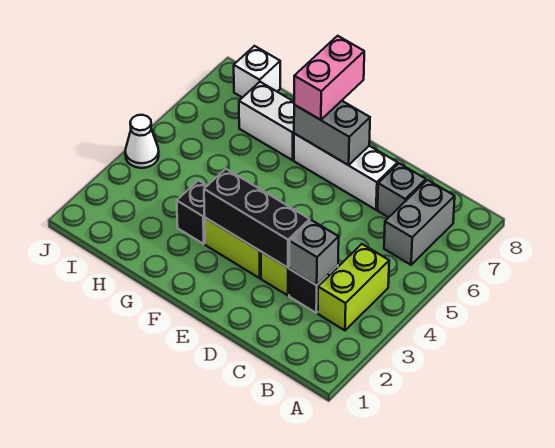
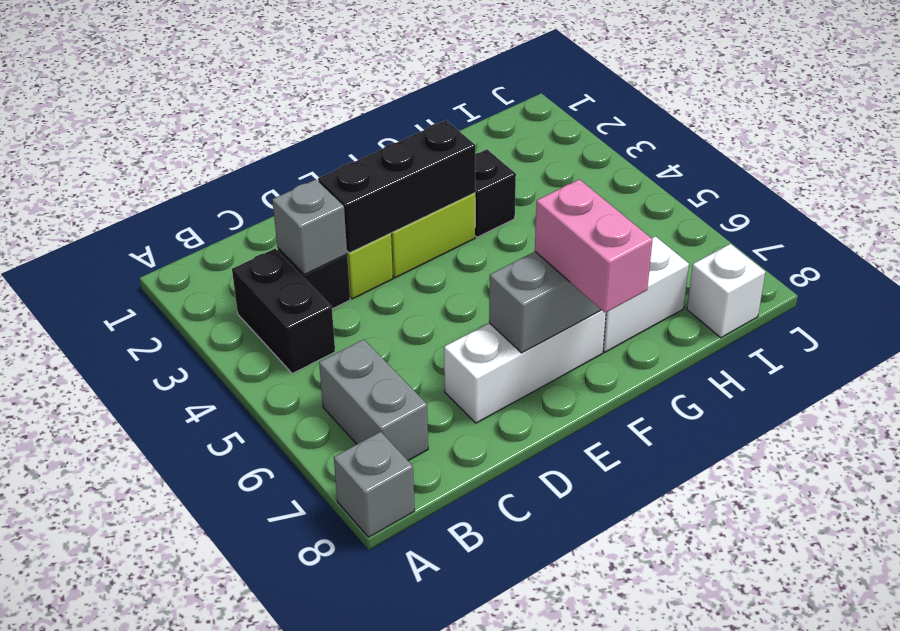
lime brick B3:B4 level 1 -> black brick B3:B4 level 1
grey brick C7 level 1 -> grey brick A8 level 1
white cone J4 level 1 -> none

